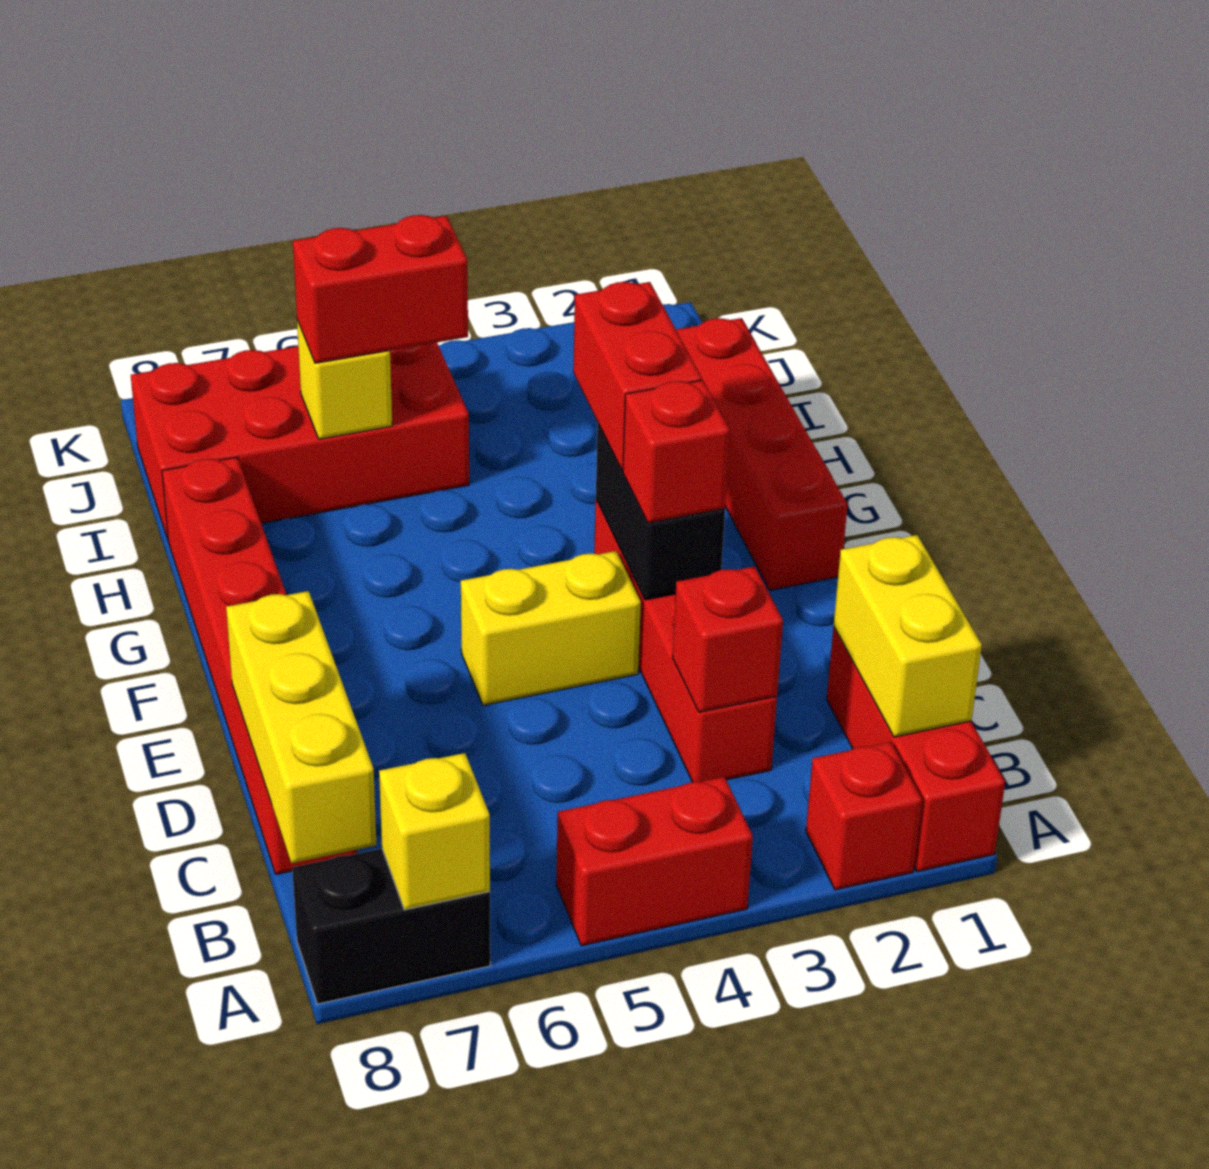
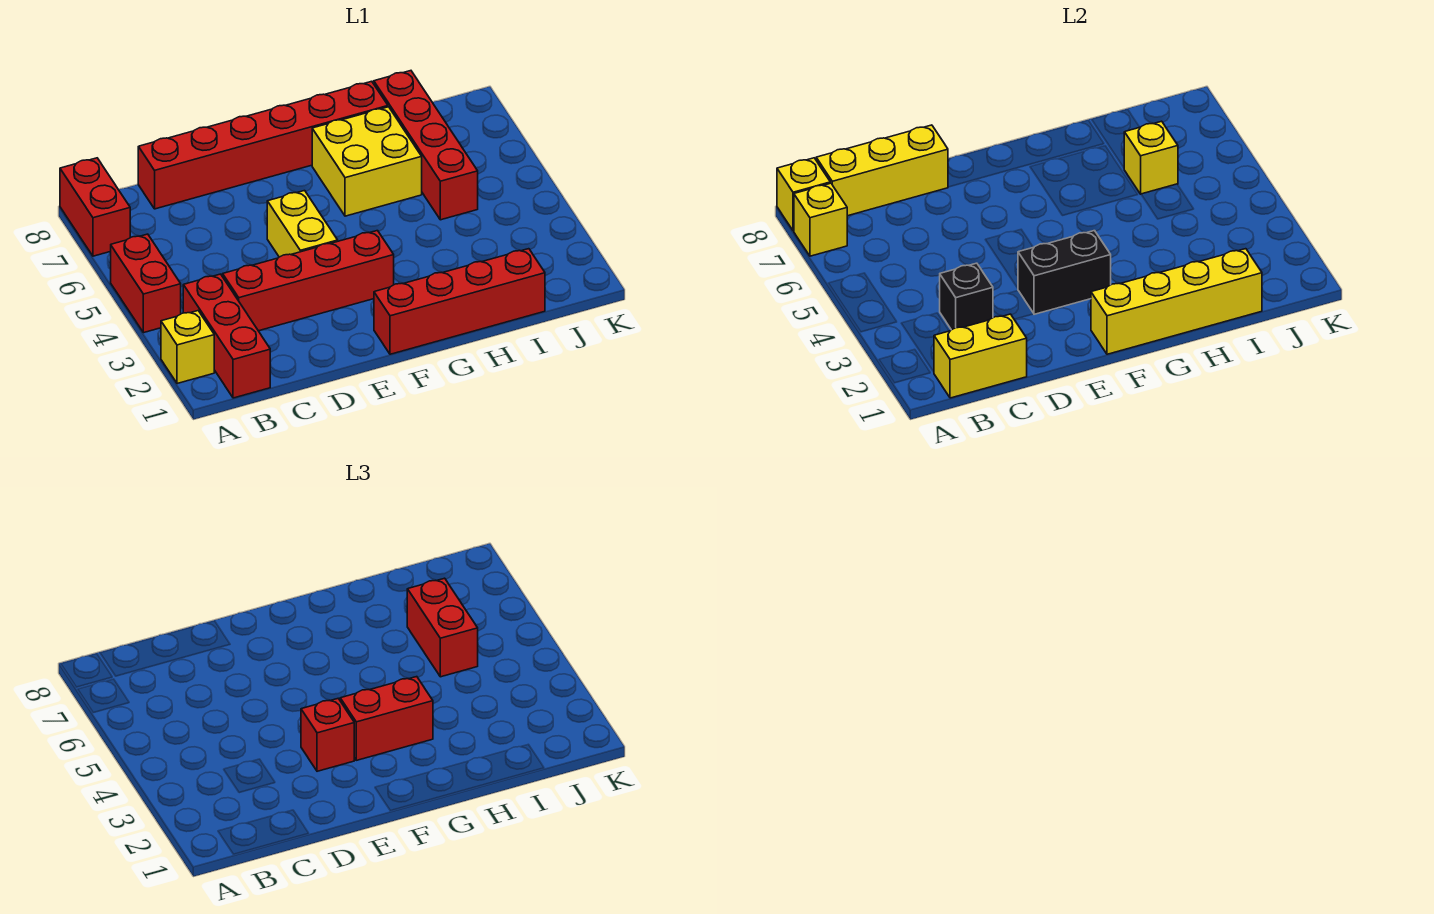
red brick A1:C1 level 1 -> red brick B1:B3 level 1
red brick A2 level 1 -> yellow brick A2 level 1
black brick A7:A8 level 1 -> red brick A7:A8 level 1
none -> yellow brick A8 level 2
red brick C3 level 2 -> black brick C3 level 2
none -> yellow brick F1:I1 level 2
none -> yellow brick G6:H7 level 1
red brick I5:J8 level 1 -> red brick I5:I8 level 1

